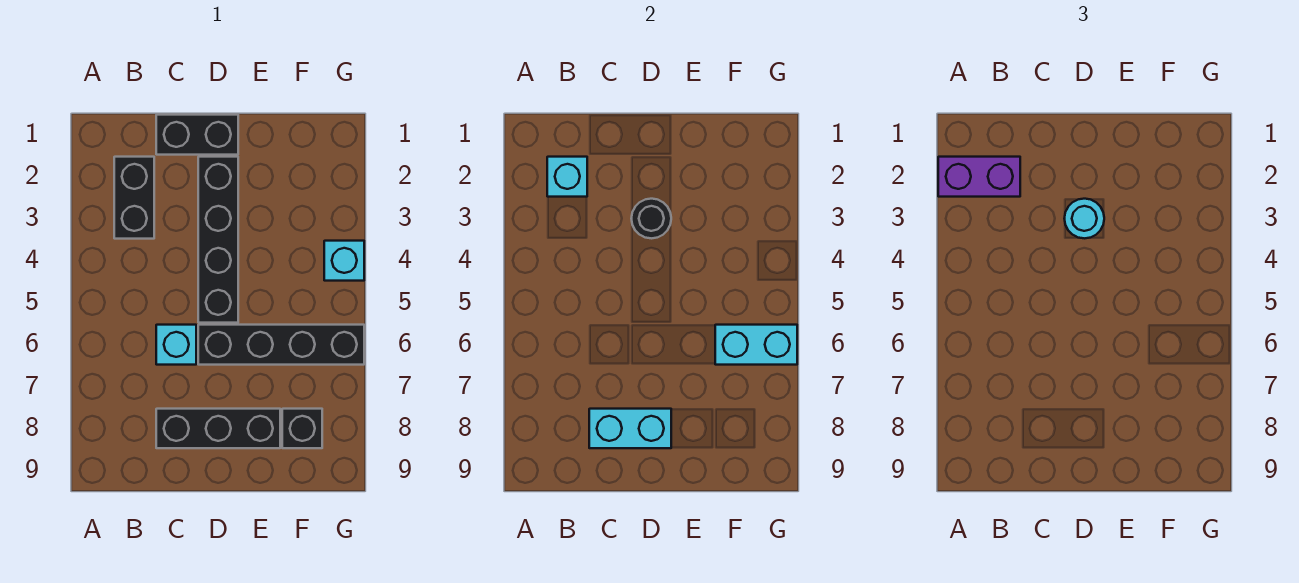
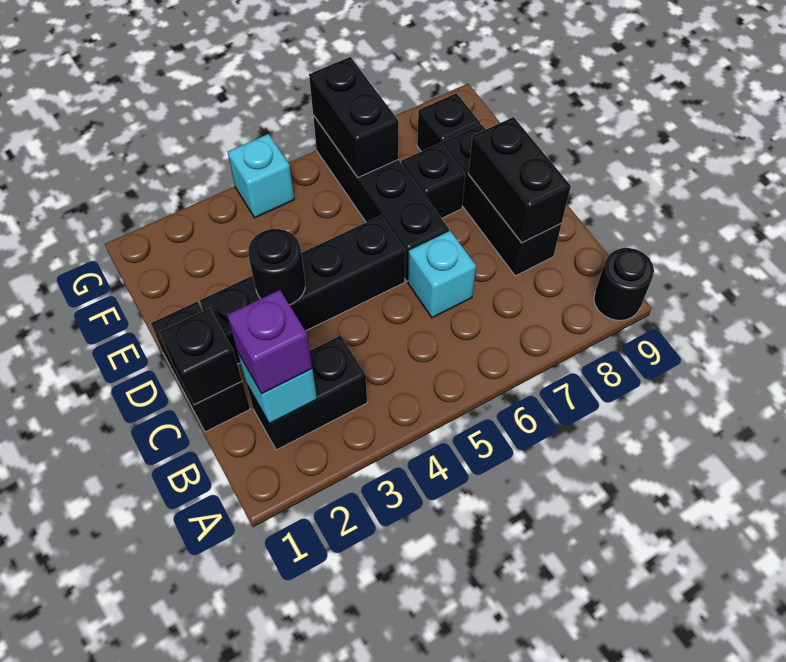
purple brick A2:B2 level 3 -> purple brick B2 level 3
none -> black round brick A9 level 1
none -> black brick C1 level 2
cyan brick C8:D8 level 2 -> black brick C8:D8 level 2
cyan round brick D3 level 3 -> none
none -> black brick E7 level 1
cyan brick F6:G6 level 2 -> black brick F6:G6 level 2

